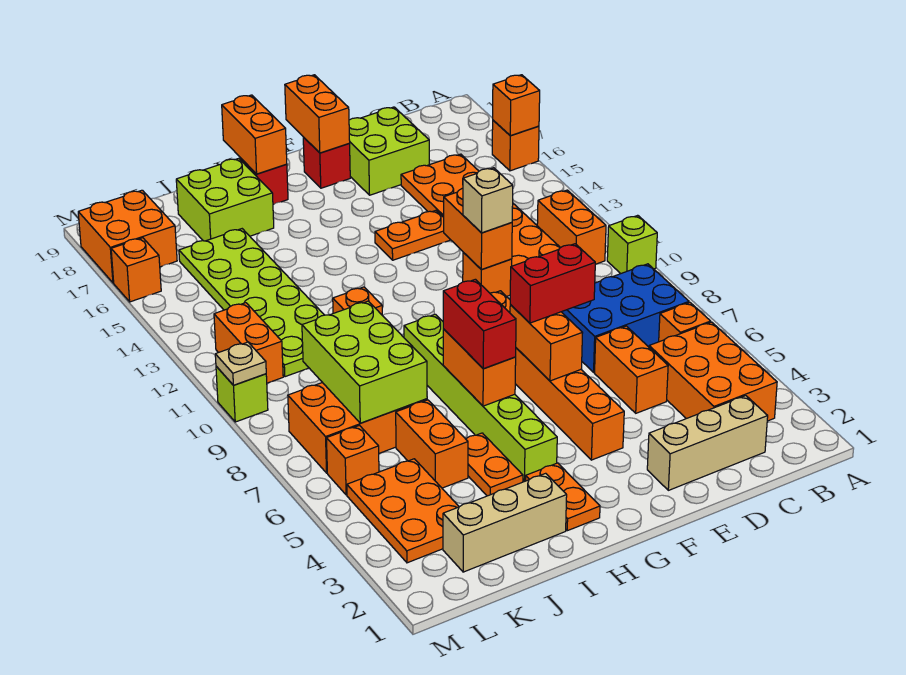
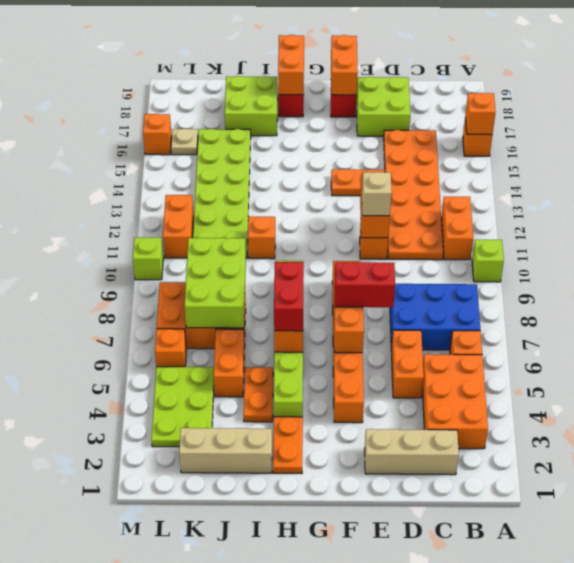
orange plate K3:L5 level 1 -> lime plate K3:L5 level 1
orange brick L17:M18 level 1 -> none
tan plate M10 level 2 -> tan plate L16 level 1

